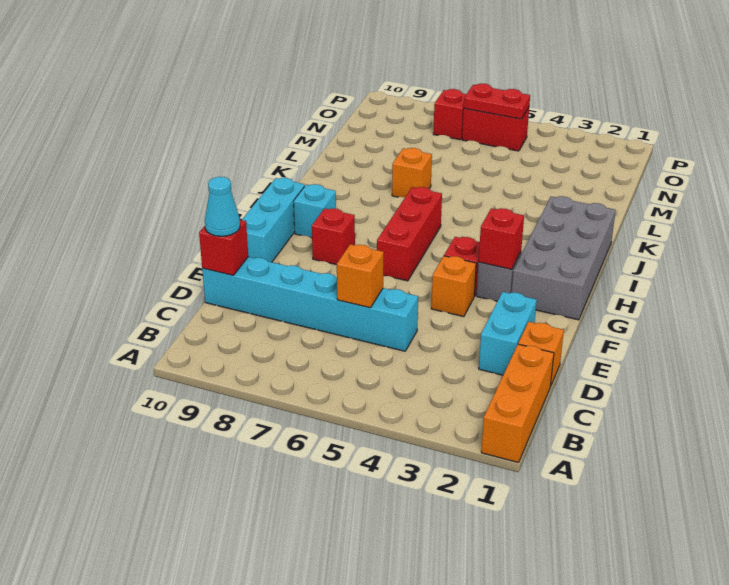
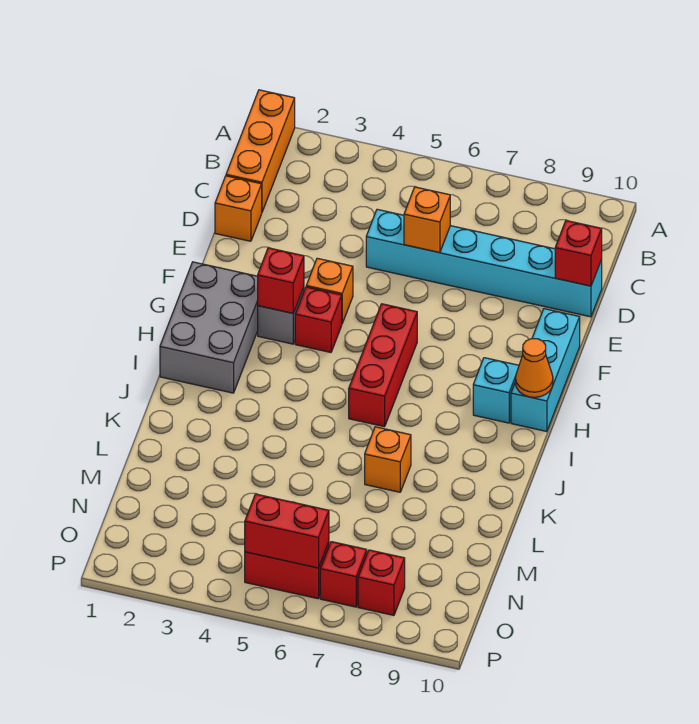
cyan brick D2:E2 level 1 -> none
cyan cone D10 level 3 -> none
grey brick G1:J2 level 1 -> grey brick G1:I2 level 1
red brick G8 level 1 -> red brick O8 level 1
none -> orange cone H10 level 2
red plate O5:O6 level 2 -> red brick O5:O6 level 2

